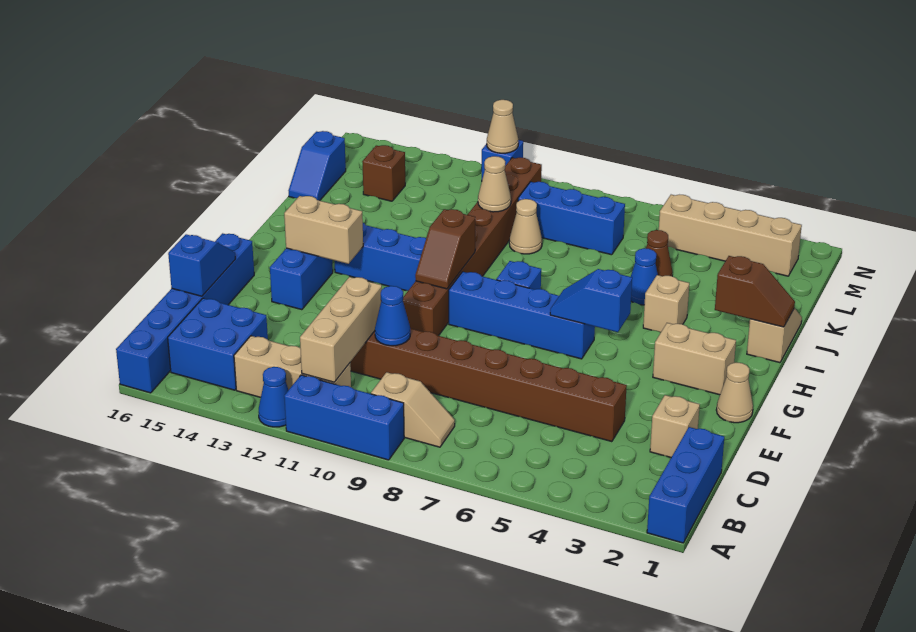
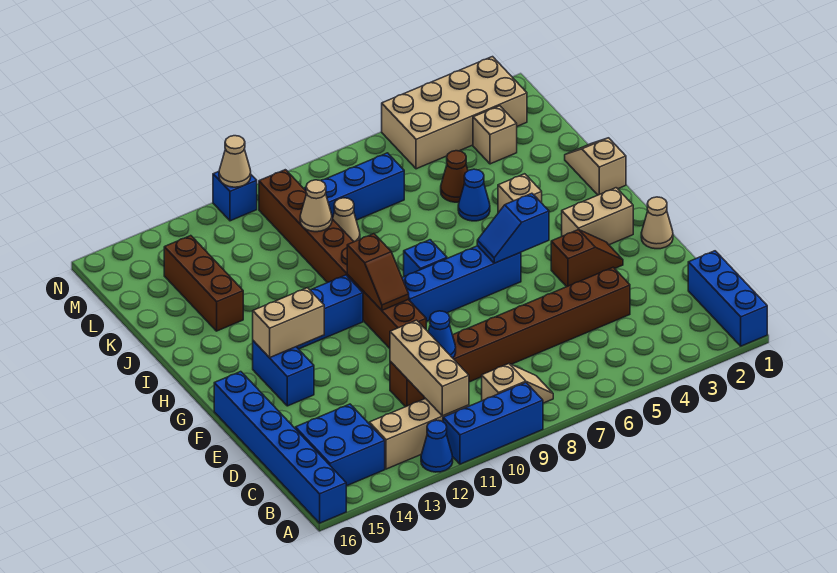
tan brick D2 level 1 -> tan brick L3 level 1
blue slope D16:E16 level 2 top D -> none
brown slope I1:I2 level 2 top 2 -> brown slope F3:F4 level 1 top 4
blue slope K16:L16 level 1 top L -> none
brown brick L14 level 1 -> brown brick J14:L14 level 1
tan brick M2:M5 level 1 -> tan brick M2:N5 level 1

